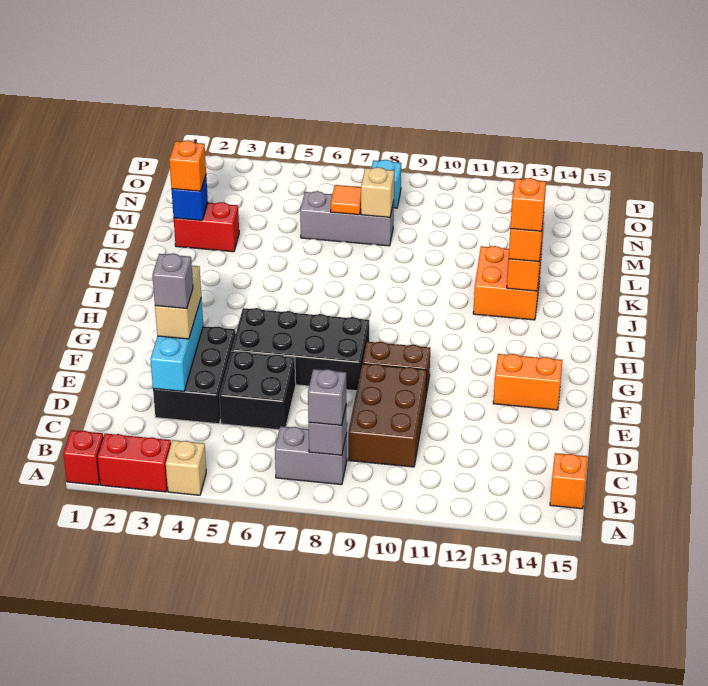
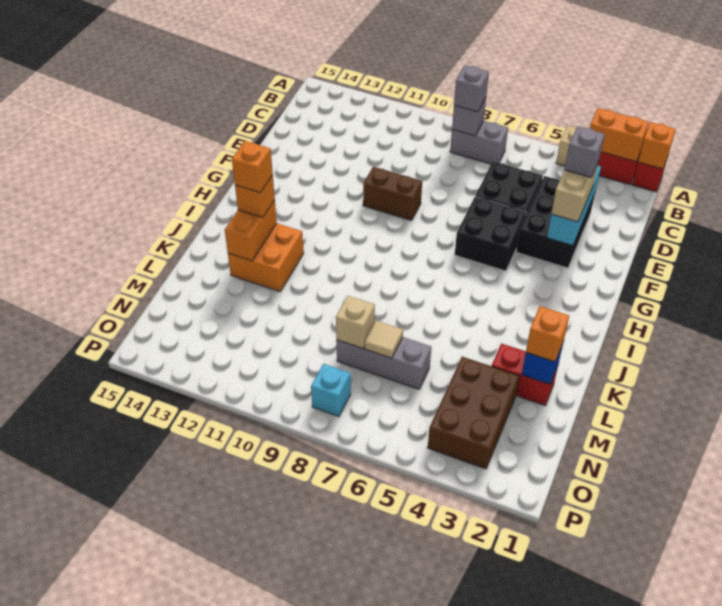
orange brick B15 level 1 -> orange brick A1 level 2
brown brick C9:E10 level 1 -> brown brick M3:O4 level 1
black brick F5:G8 level 1 -> black brick F5:G6 level 1
orange brick F13:F14 level 1 -> orange brick A2:A3 level 2
orange tile M7 level 2 -> tan tile M7 level 2

